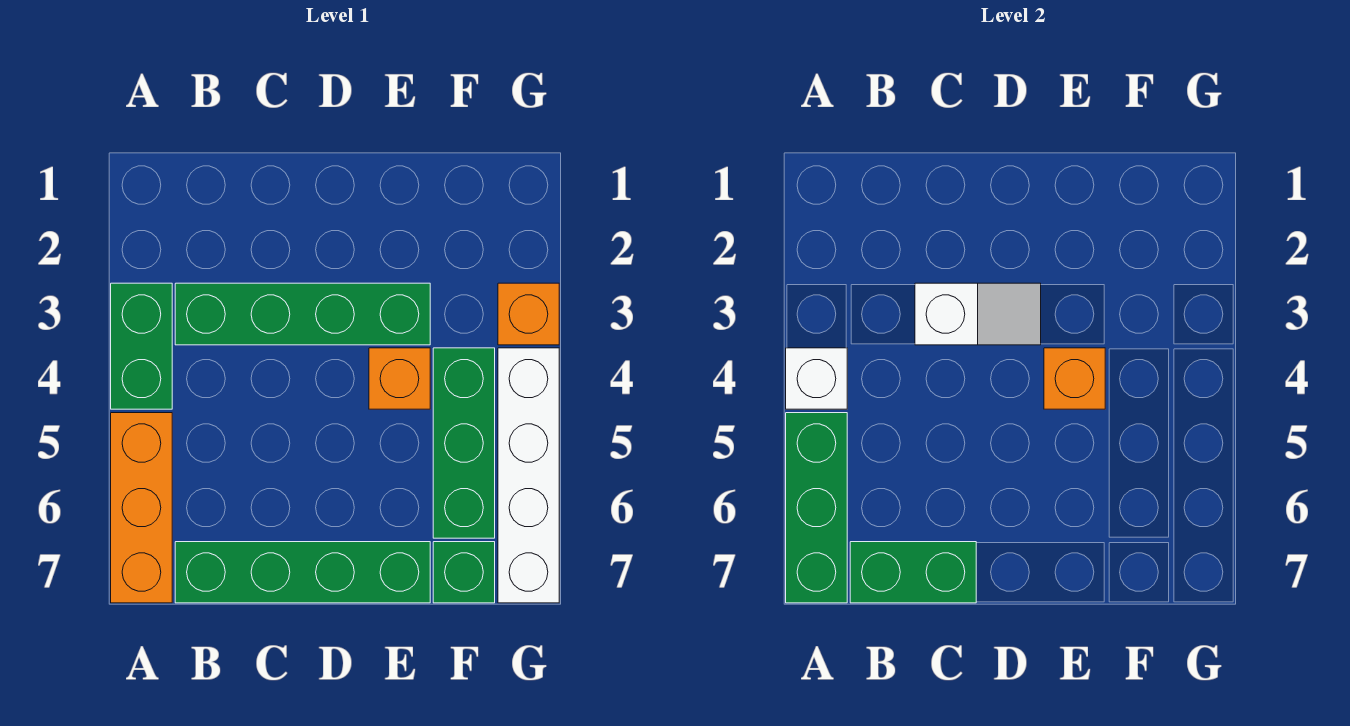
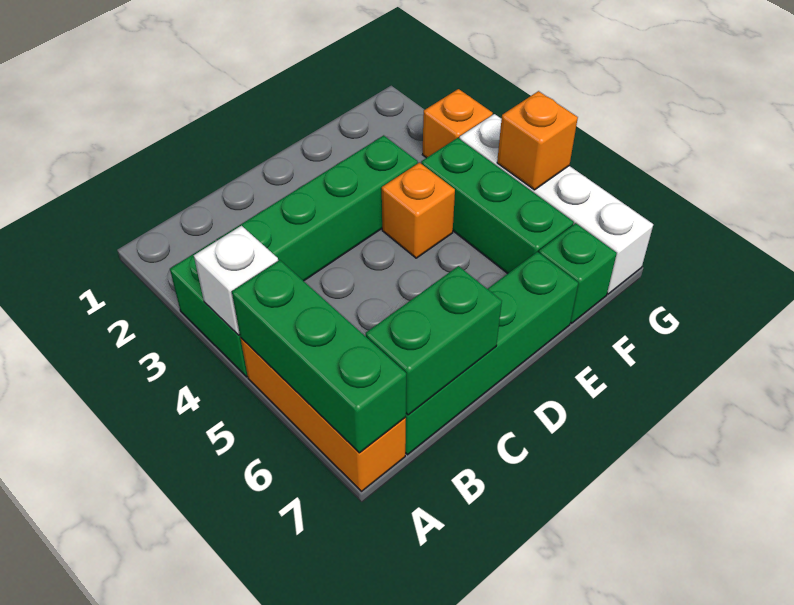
white slope C3:D3 level 2 top C -> none
orange brick E4 level 2 -> orange brick G5 level 2

